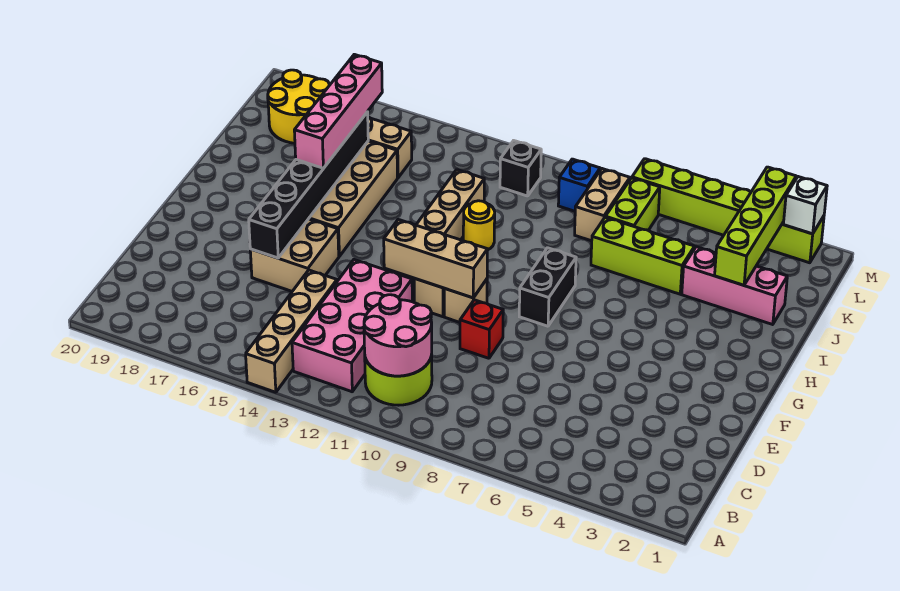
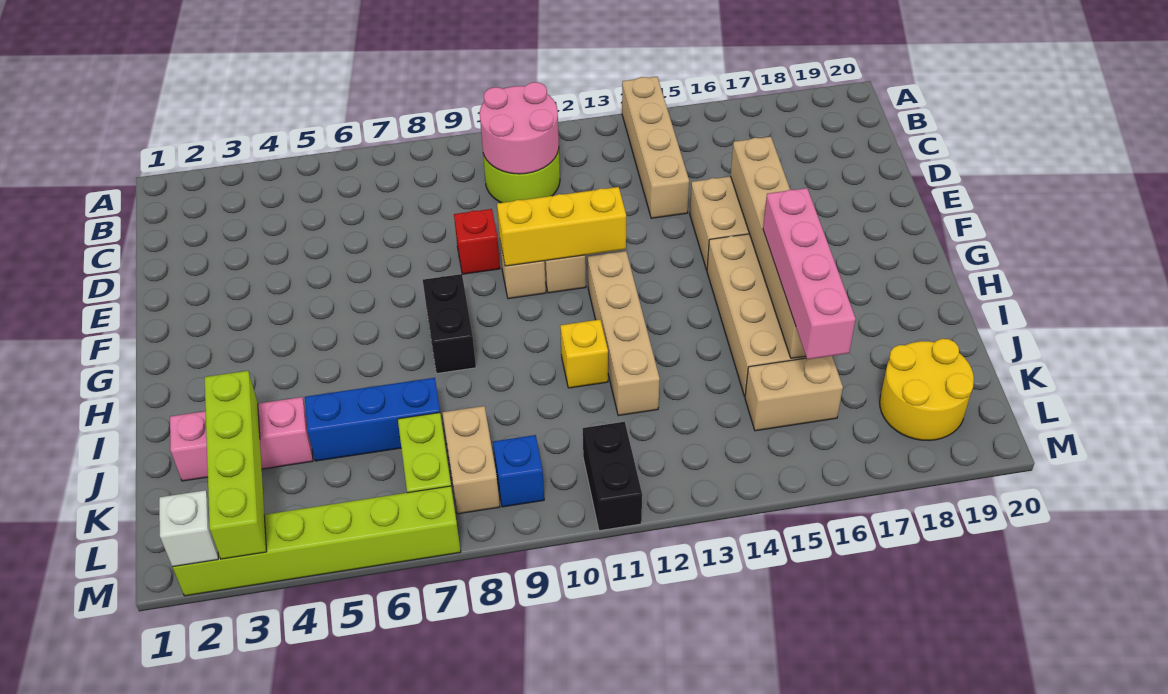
pink brick B12:E13 level 1 -> none
black brick E16:J16 level 2 -> tan brick E16:J16 level 2
tan brick F10:F12 level 2 -> yellow brick F10:F12 level 2
yellow round brick I11 level 1 -> yellow brick I11 level 1
lime brick J5:J7 level 1 -> blue brick J5:J7 level 1
black brick L11 level 1 -> black brick L11:M11 level 1

